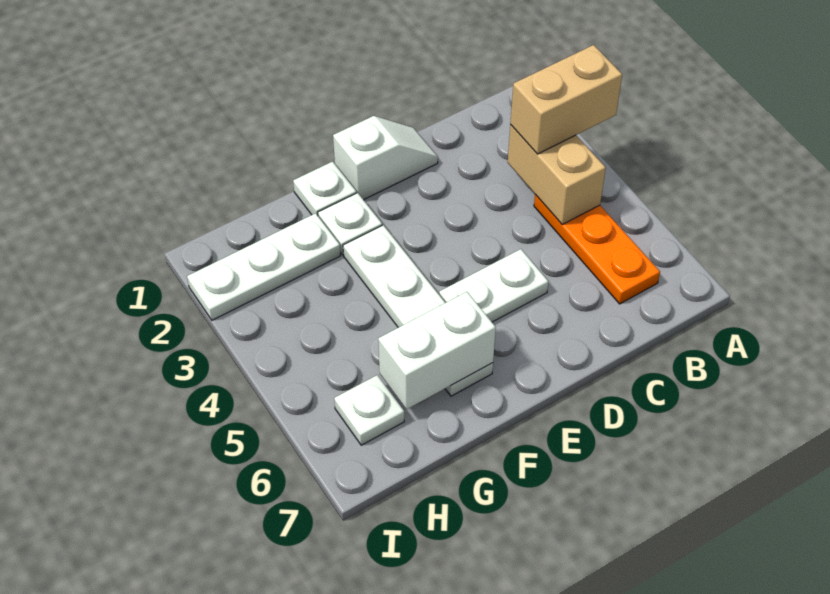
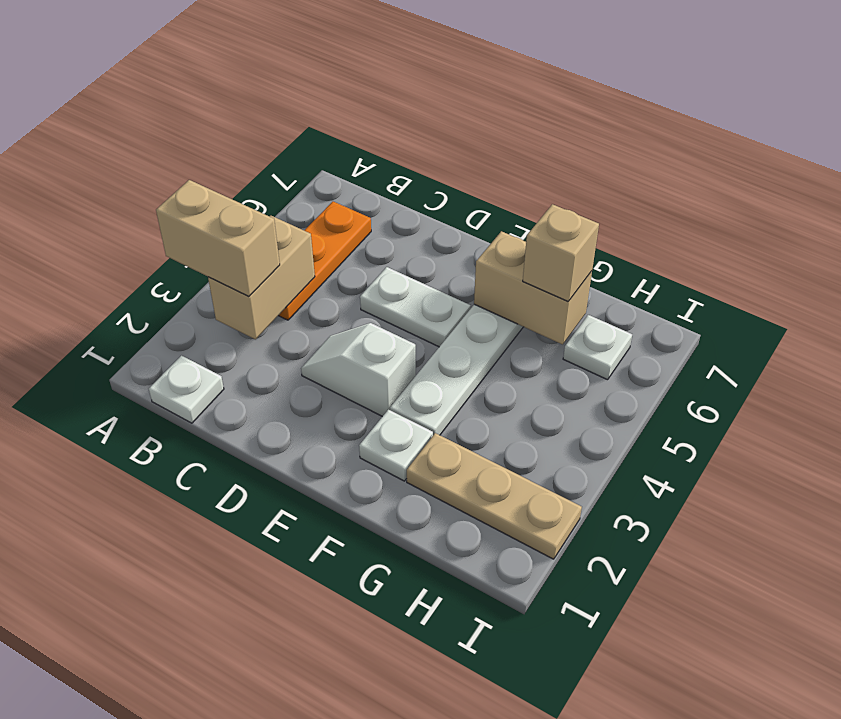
white slope D1:E1 level 1 top E -> white slope D3:E3 level 1 top E
white plate F1 level 1 -> white plate B1 level 1
white brick F6:G6 level 2 -> tan brick F6:G6 level 2
white plate G2:I2 level 1 -> tan plate G2:I2 level 1
none -> tan brick G6 level 3

